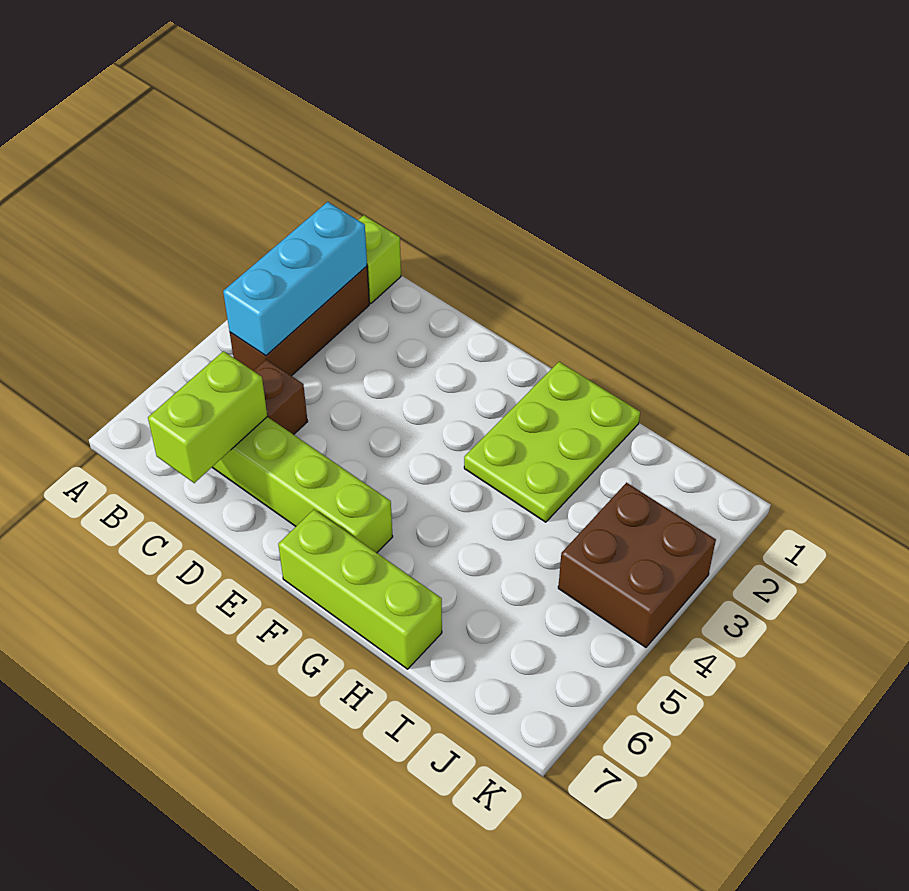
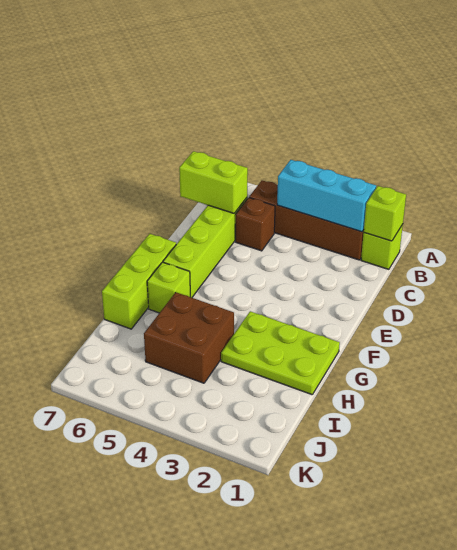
none -> lime brick B1 level 2
brown brick B2:B4 level 1 -> brown brick B2:B5 level 1
none -> lime brick G6 level 1
brown brick J3:K4 level 1 -> brown brick H4:I5 level 1

